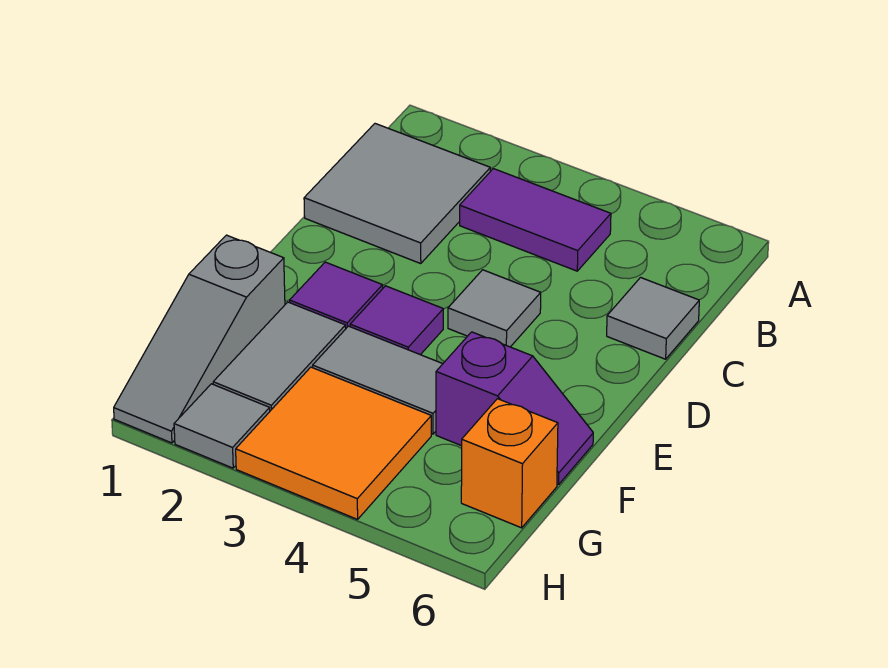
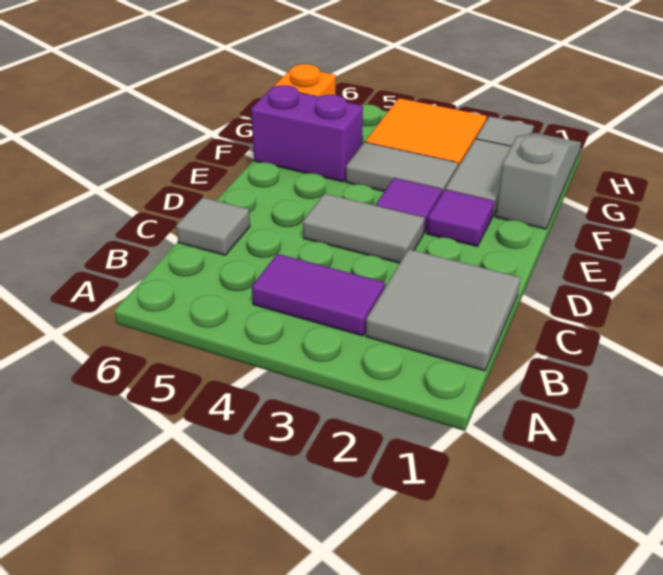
grey tile D4 level 1 -> grey tile D3:D4 level 1
purple slope F5:F6 level 1 top 5 -> purple brick F5:F6 level 1

